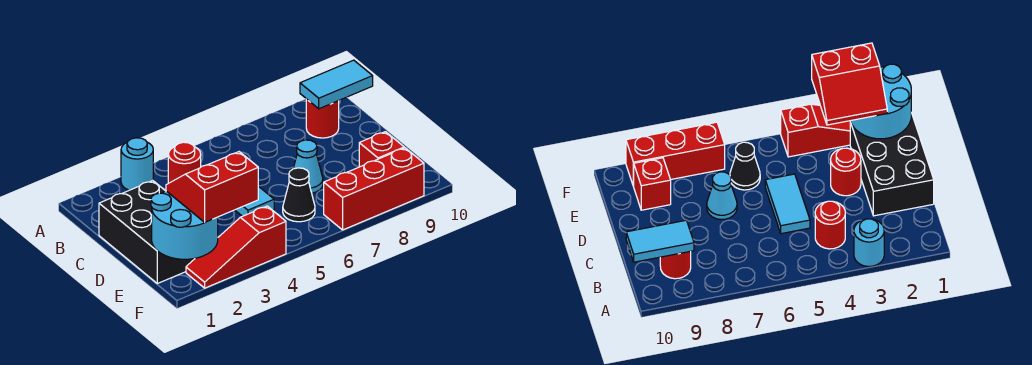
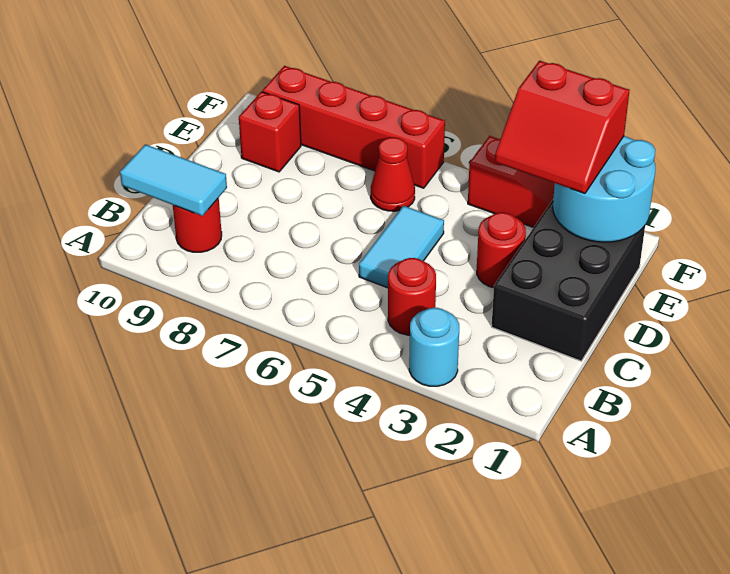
cyan cone D7 level 1 -> none
black cone E6 level 1 -> red cone E6 level 1
red brick F7:F9 level 1 -> red brick F6:F9 level 1

